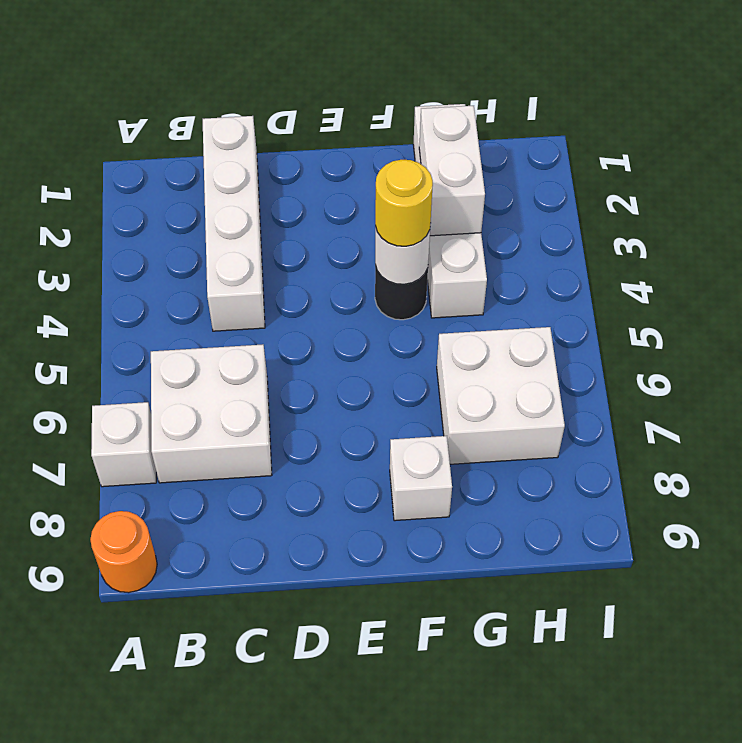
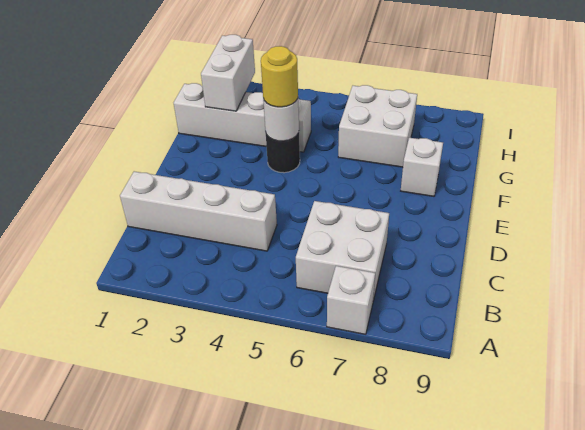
orange round brick A9 level 1 -> none
white brick G2:G3 level 2 -> white brick G2:H2 level 2

